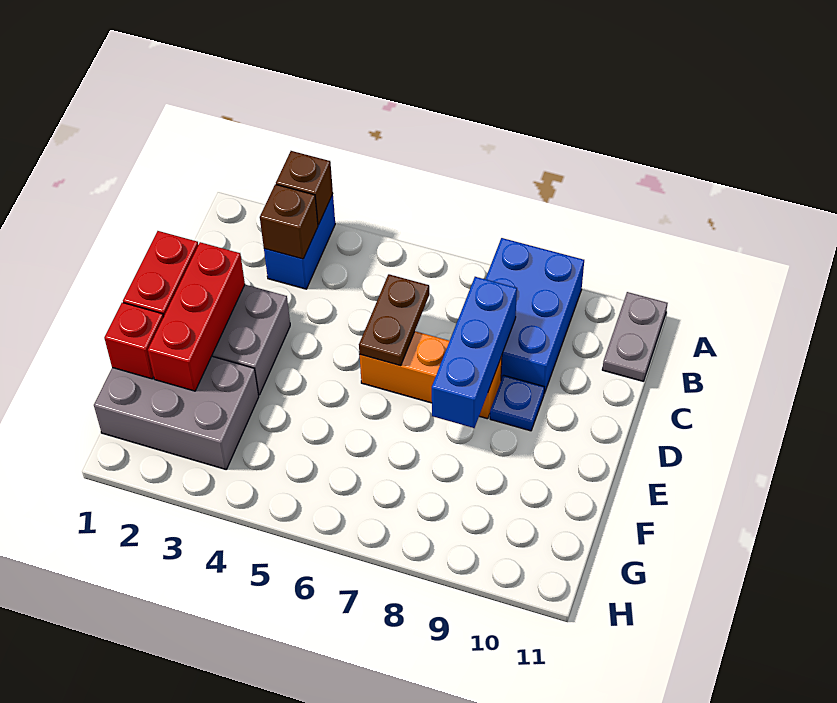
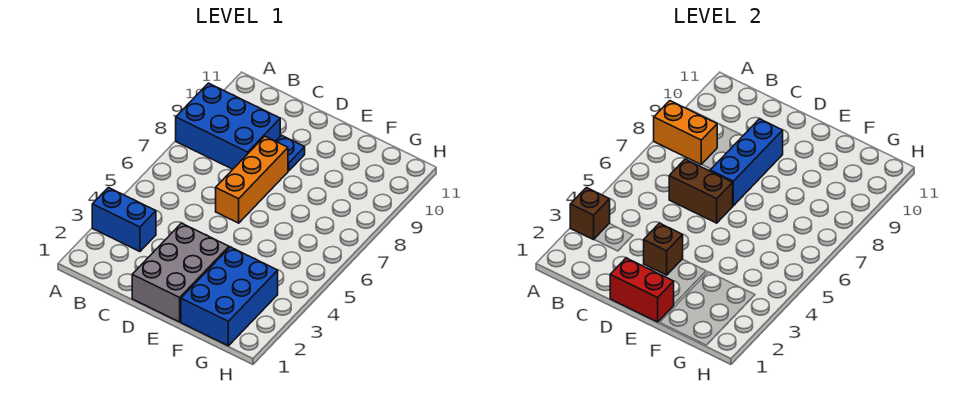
none -> orange brick A8:B8 level 2
grey plate A11:B11 level 1 -> none
brown brick B3 level 2 -> brown brick D3 level 2
brown plate C6:D6 level 2 -> brown brick C6:D6 level 2
blue brick C8:E8 level 2 -> blue brick D7:D9 level 2
red brick D2:F2 level 2 -> none
grey brick F1:G3 level 1 -> blue brick F1:G3 level 1
red brick F1 level 2 -> none

